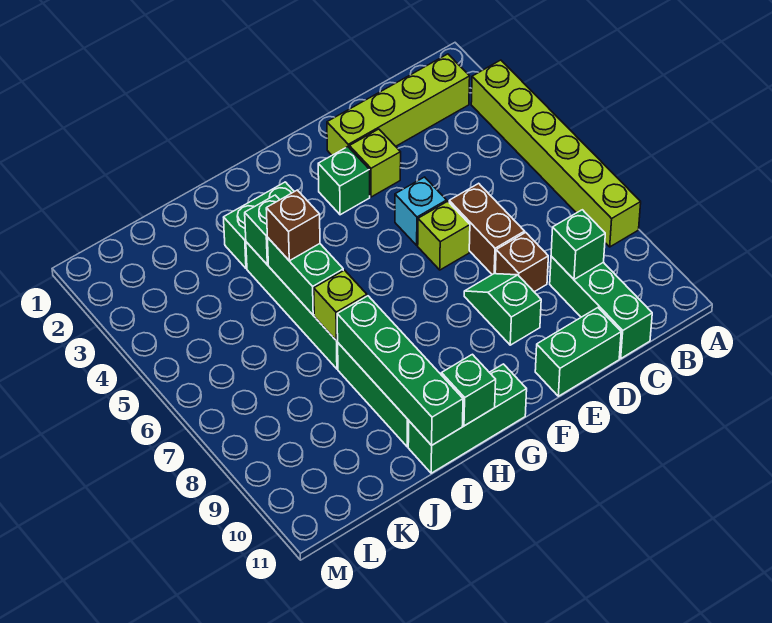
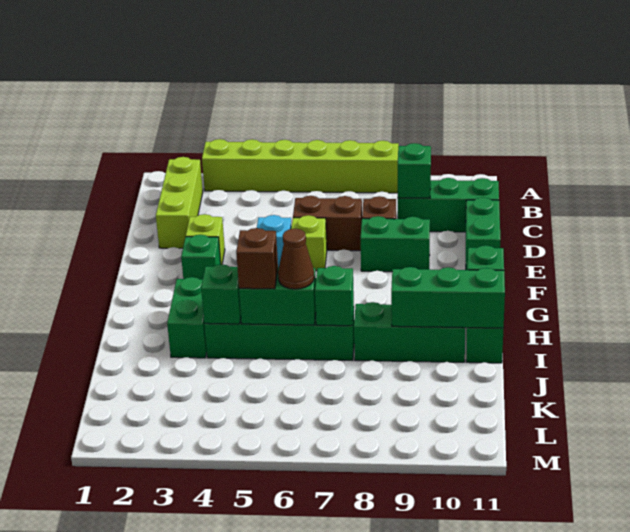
lime brick B2:E2 level 1 -> lime brick B2:D2 level 1
green slope E8:E9 level 1 top 9 -> green brick E8:E9 level 1
none -> brown cone I6 level 3
lime brick I7 level 2 -> green brick I7 level 2
green brick I8:I11 level 2 -> green brick I9:I11 level 2

